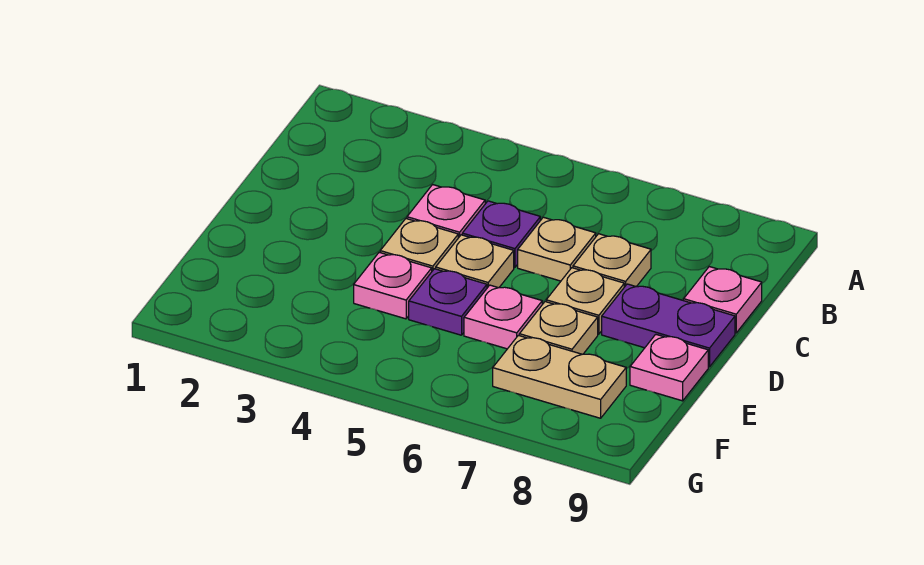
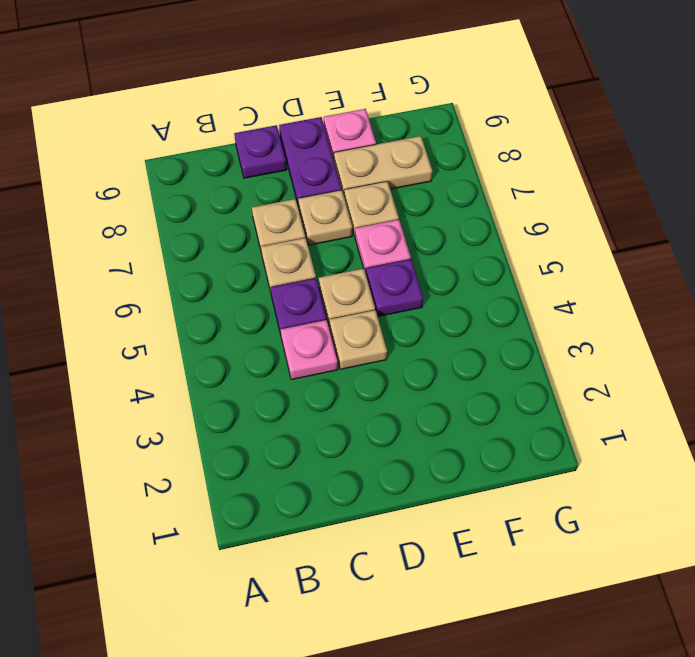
pink plate C9 level 1 -> purple plate C9 level 1
pink plate E4 level 1 -> none
tan plate F7:F8 level 1 -> tan plate E8:F8 level 1

